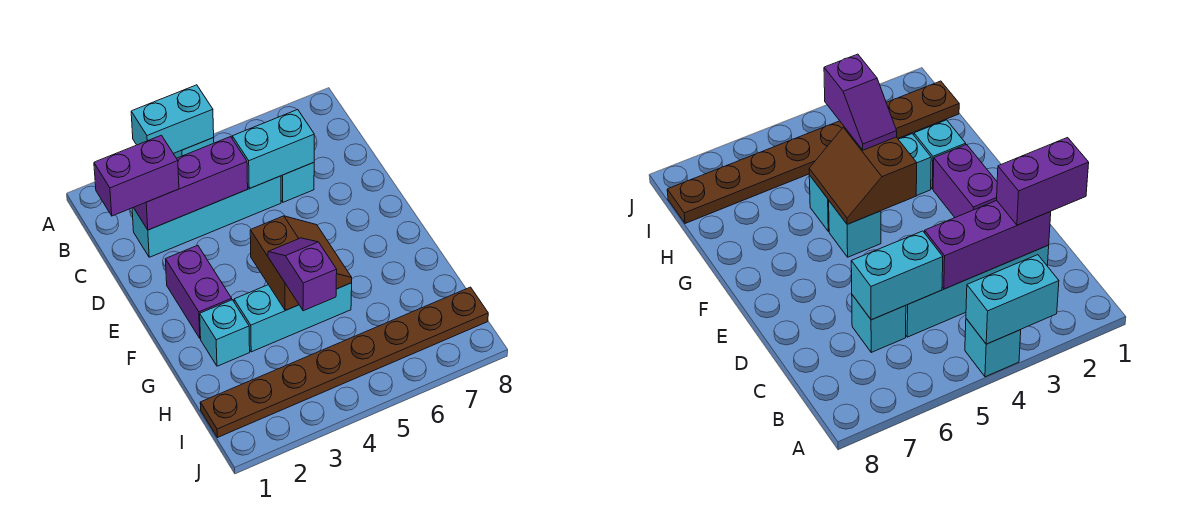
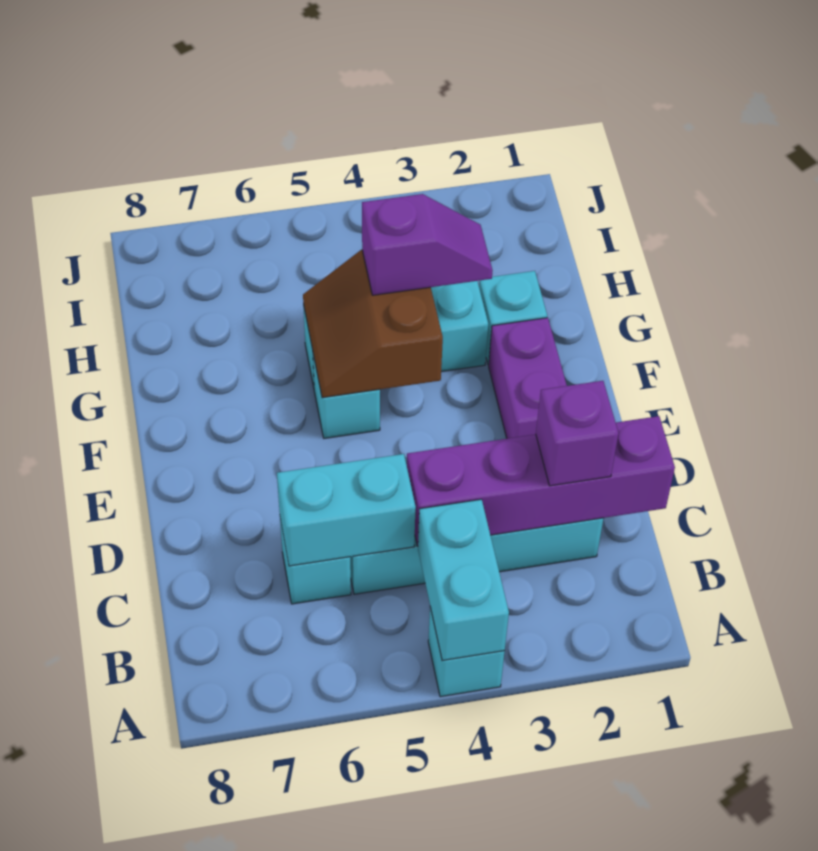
cyan brick A3:A4 level 2 -> cyan brick A4:B4 level 2
purple brick C1:C2 level 3 -> purple brick C2 level 3
purple brick C2:C4 level 2 -> purple brick C1:C4 level 2
purple slope G4:H4 level 3 top H -> purple slope G3:G4 level 3 top 4
brown plate I1:I8 level 1 -> none

